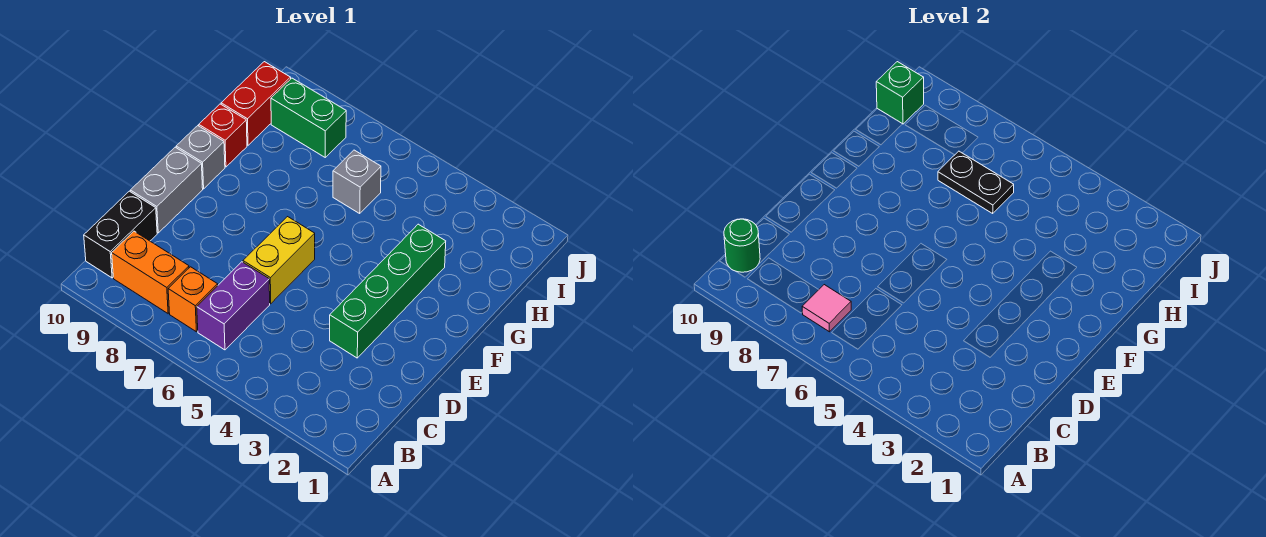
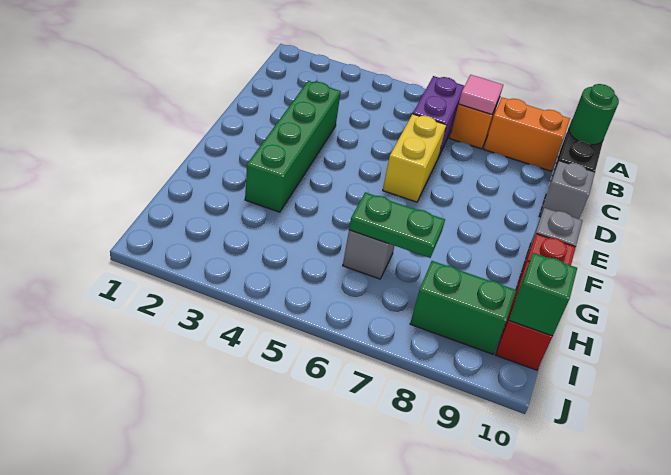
grey brick D10:E10 level 1 -> grey brick D10 level 1
black plate H6:H7 level 2 -> green plate H6:H7 level 2

